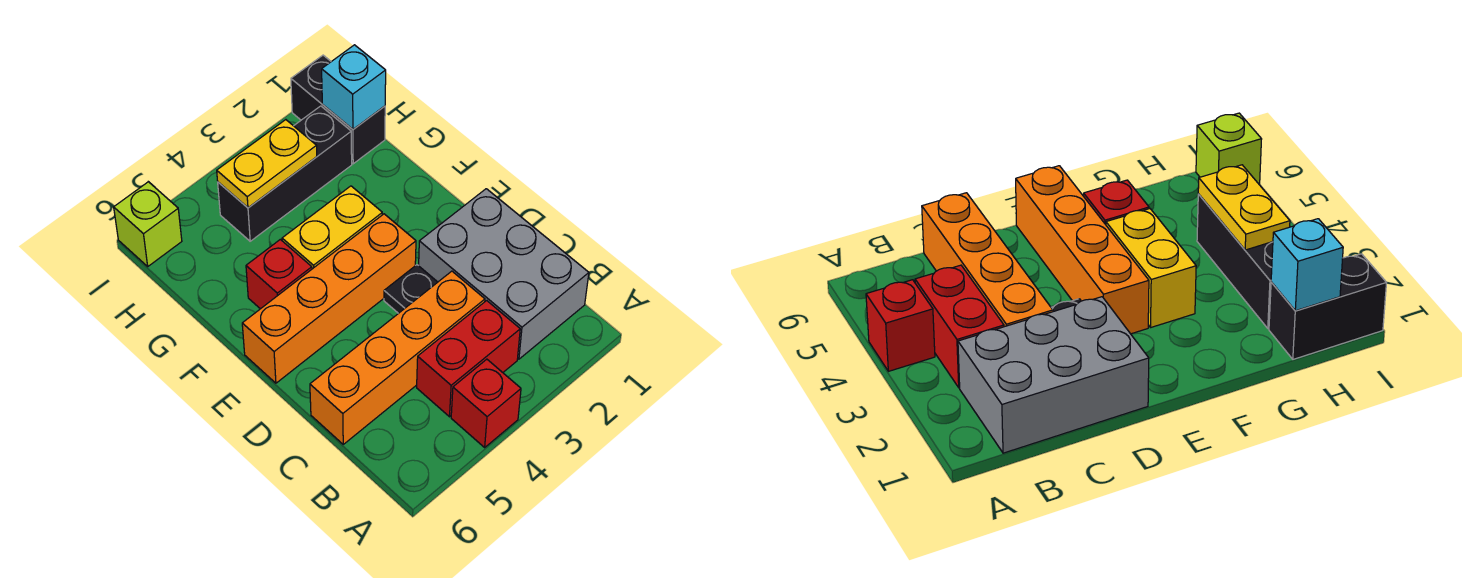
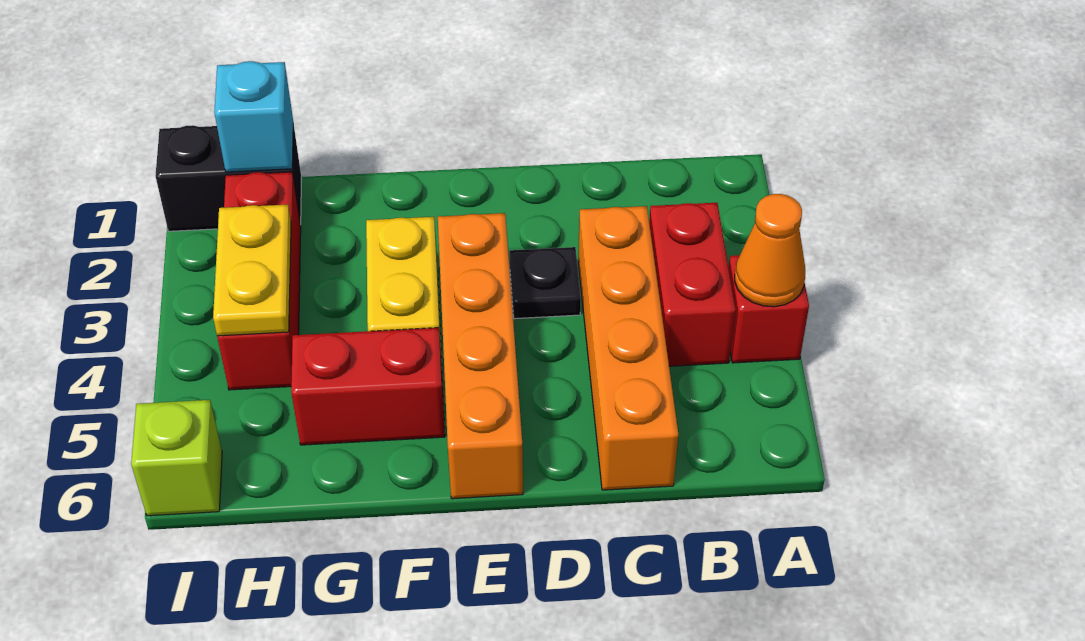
none -> orange cone A4 level 2
grey brick B1:D2 level 1 -> none
red brick F5 level 1 -> red brick F5:G5 level 1
black brick H2:H4 level 1 -> red brick H2:H4 level 1

